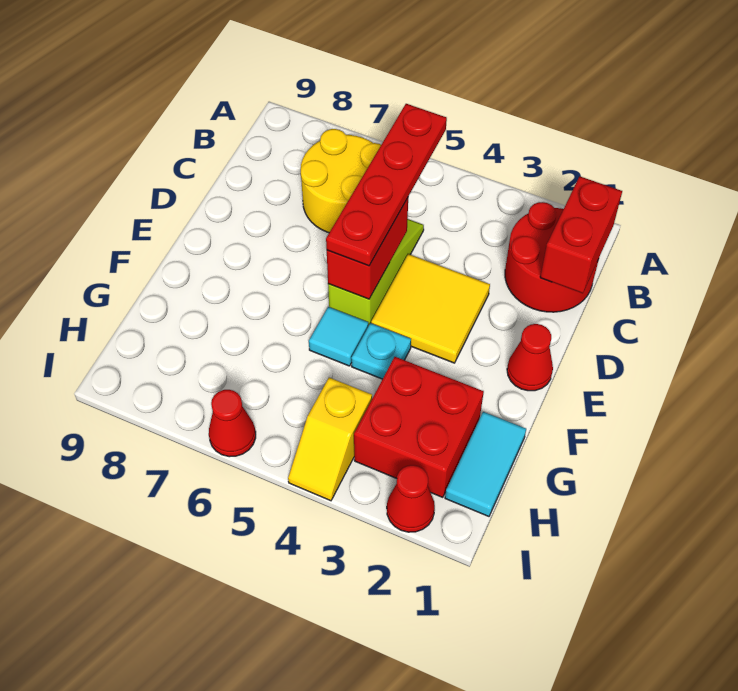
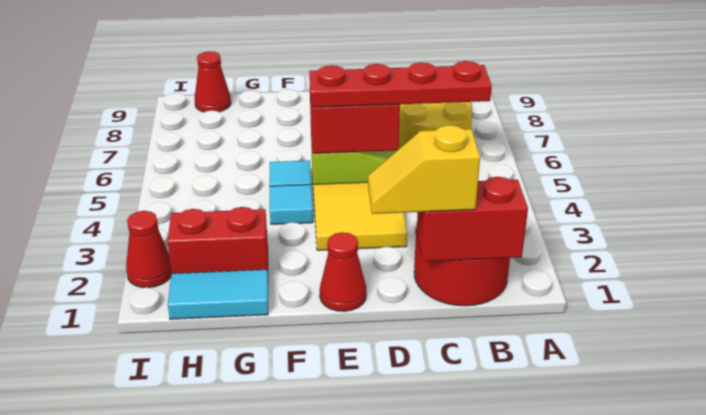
cyan plate F4 level 1 -> cyan tile F4 level 1
red brick G2:H3 level 1 -> red brick G2:H2 level 1
yellow slope H4:I4 level 1 top H -> yellow slope C1:D1 level 3 top C
red cone I6 level 1 -> red cone H9 level 1

